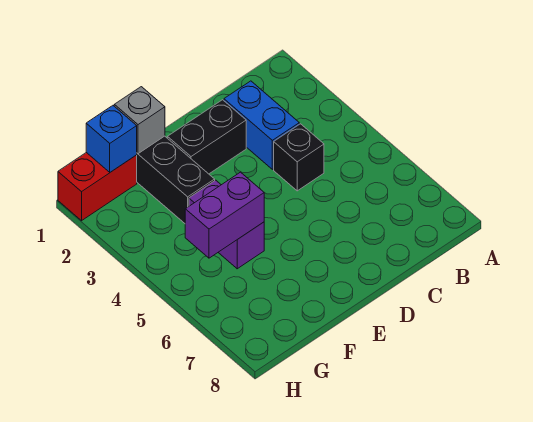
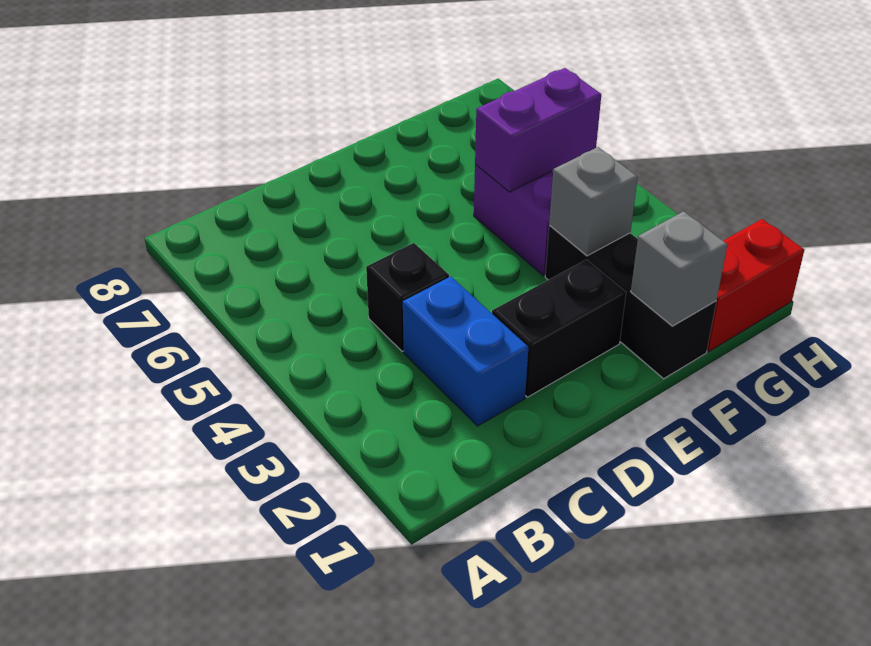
none -> grey brick F3 level 2
blue brick G1 level 2 -> none

